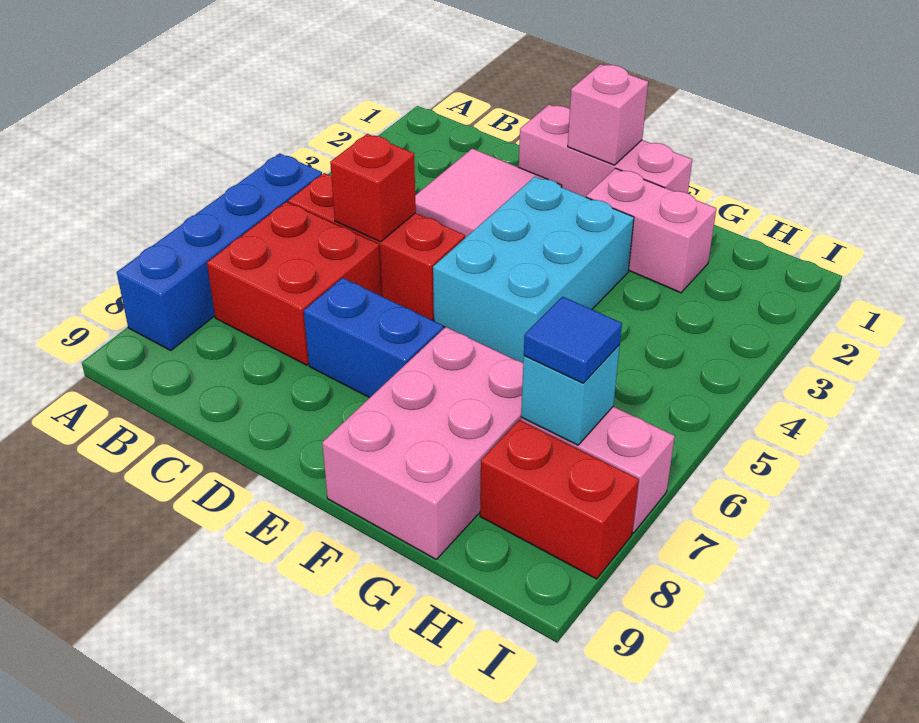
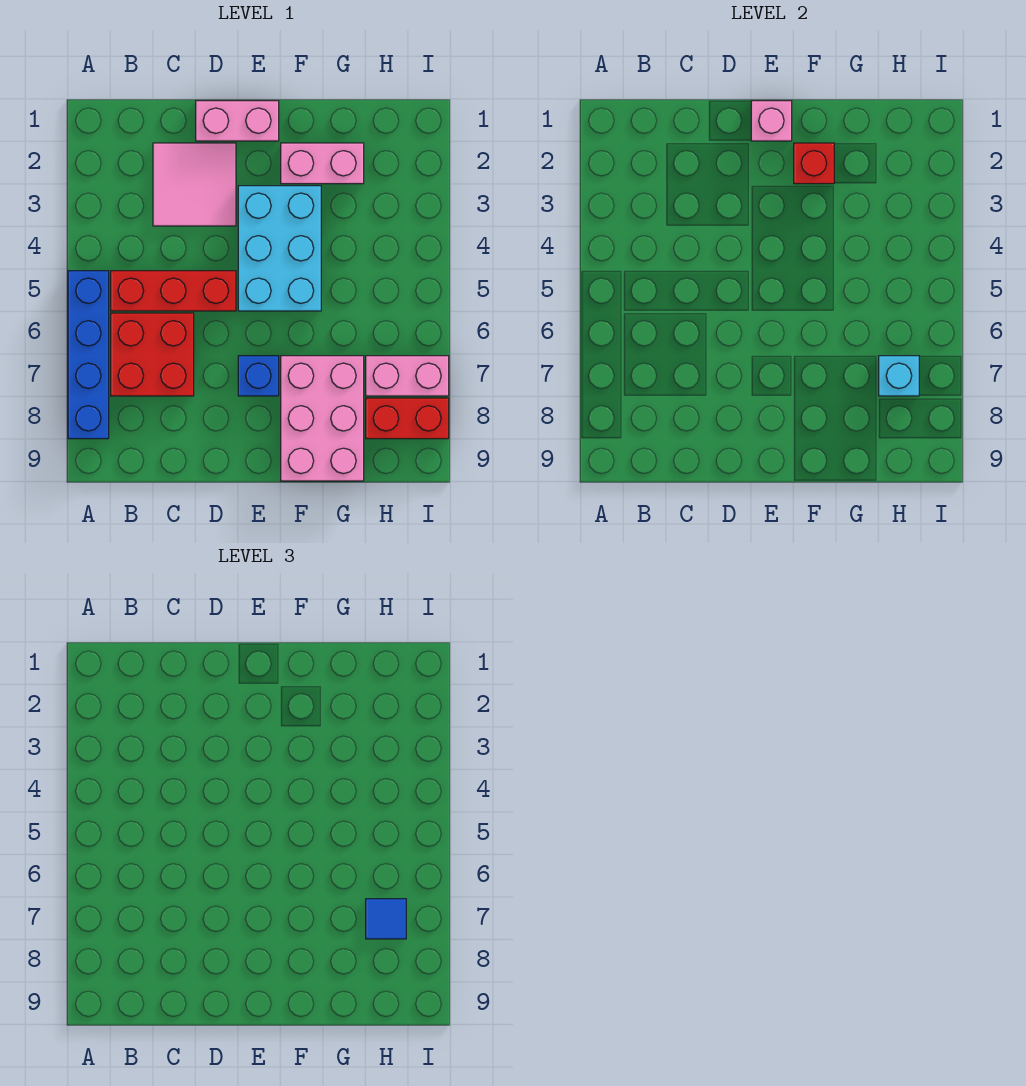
red brick C5 level 2 -> red brick F2 level 2
pink brick D1:F1 level 1 -> pink brick D1:E1 level 1
blue brick D7:E7 level 1 -> blue brick E7 level 1

